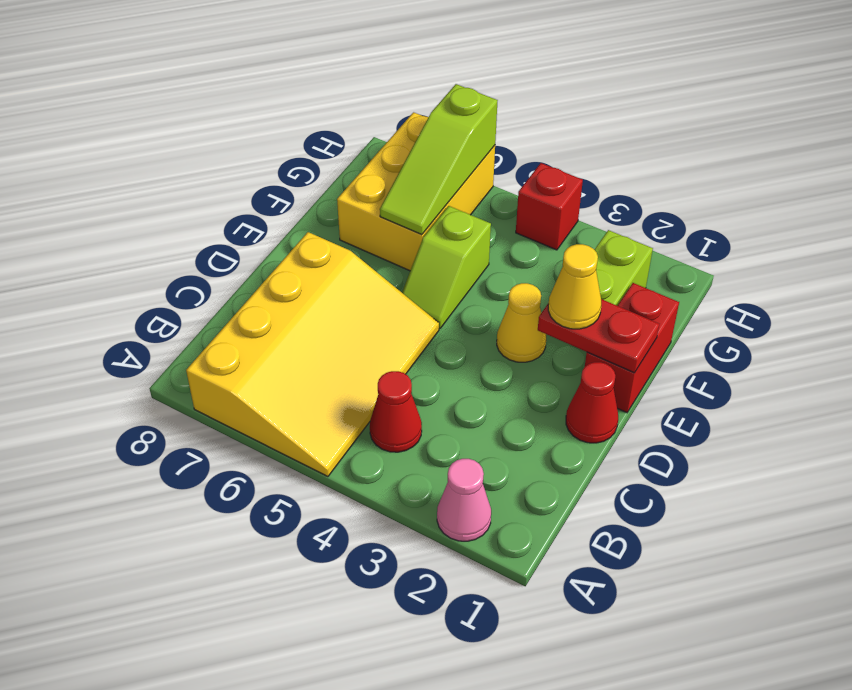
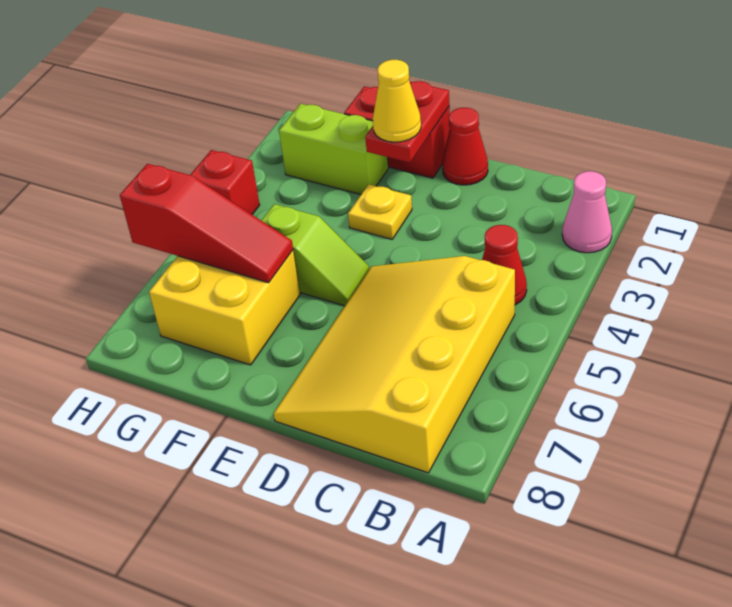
yellow slope A5:D7 level 1 top 7 -> yellow slope B5:D8 level 1 top B
yellow cone E3 level 1 -> yellow plate E3 level 1
yellow brick F6:H7 level 1 -> yellow brick F6:G7 level 1
lime slope F6:H6 level 2 top H -> red slope F6:H6 level 2 top H

